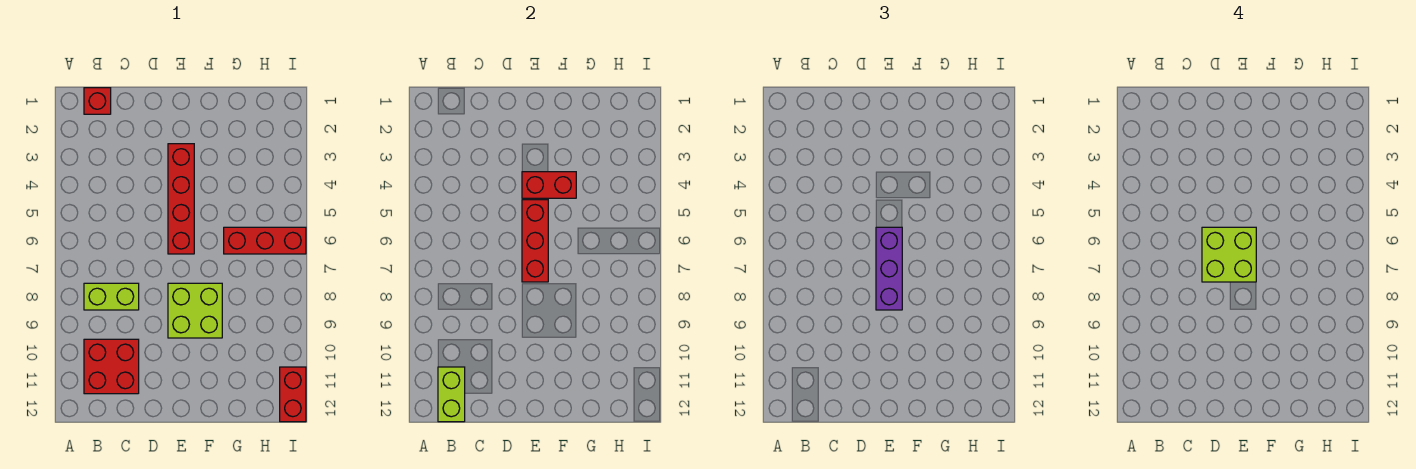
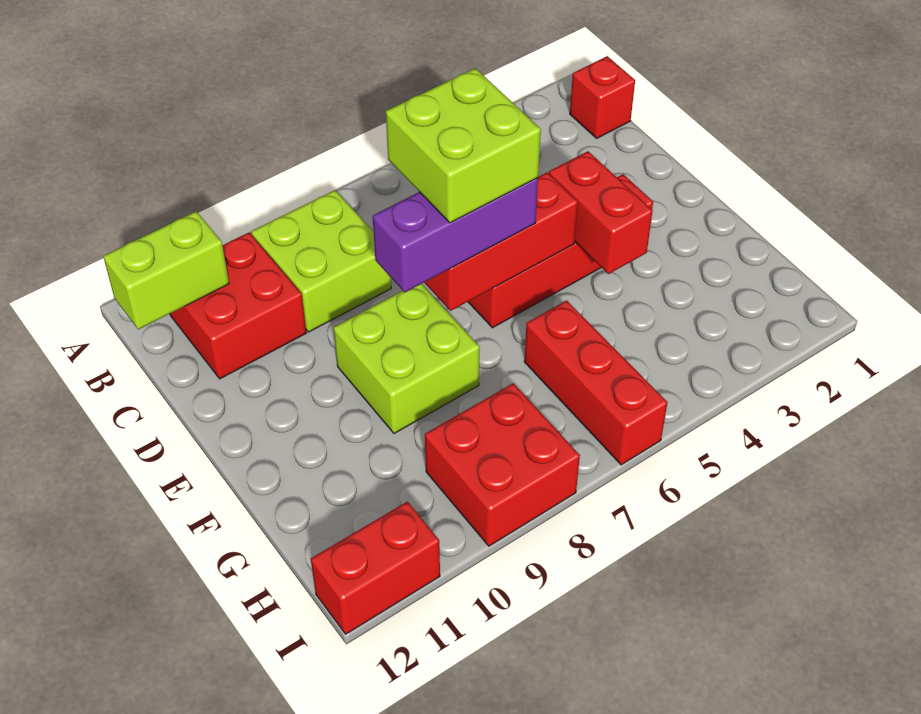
lime brick B8:C8 level 1 -> lime brick B8:C9 level 1
none -> red brick H8:I9 level 1

